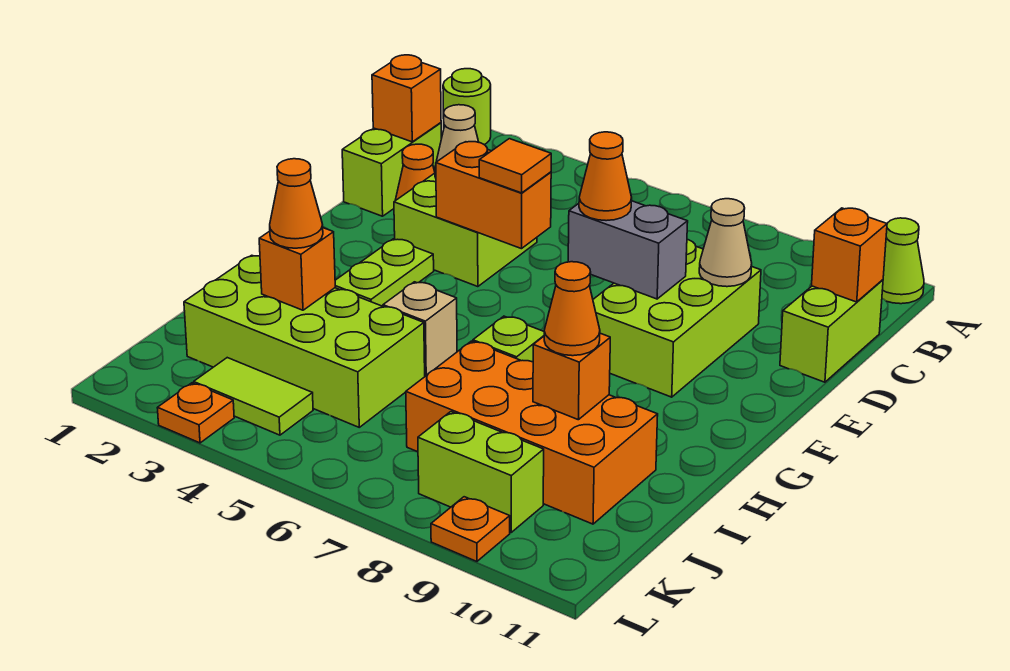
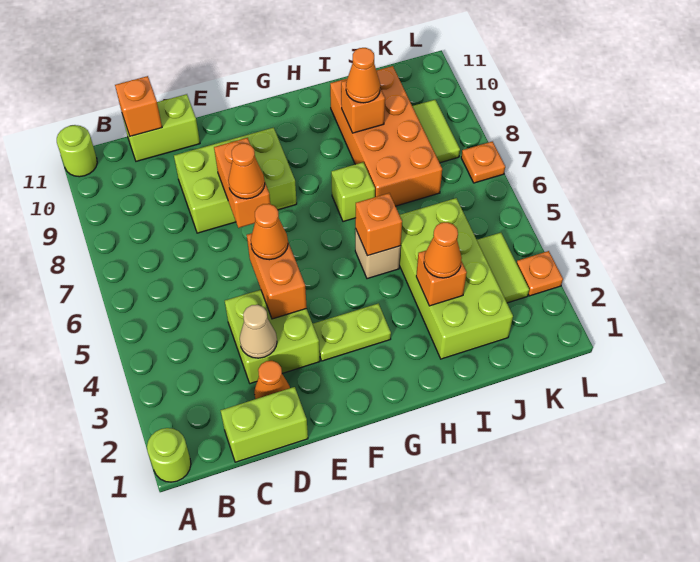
lime cone A11 level 1 -> lime round brick A11 level 1
orange brick C1 level 2 -> orange brick H5 level 2
tan cone D9 level 2 -> none
orange tile E5 level 3 -> orange cone E5 level 3
grey brick E7:E8 level 2 -> orange brick E7:E8 level 2
lime brick K8:K9 level 1 -> lime tile K8:K9 level 1
orange plate L9 level 1 -> orange plate L7 level 1

